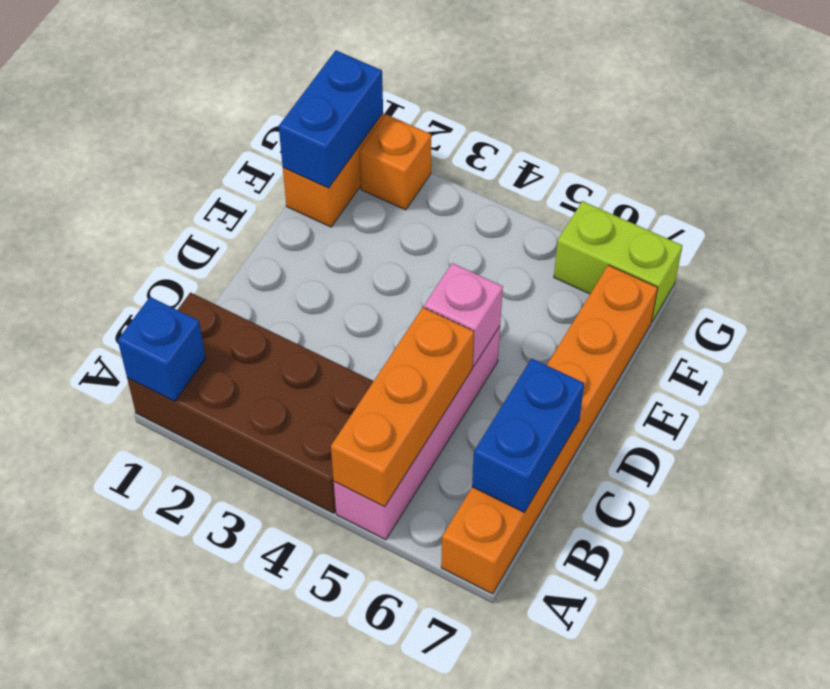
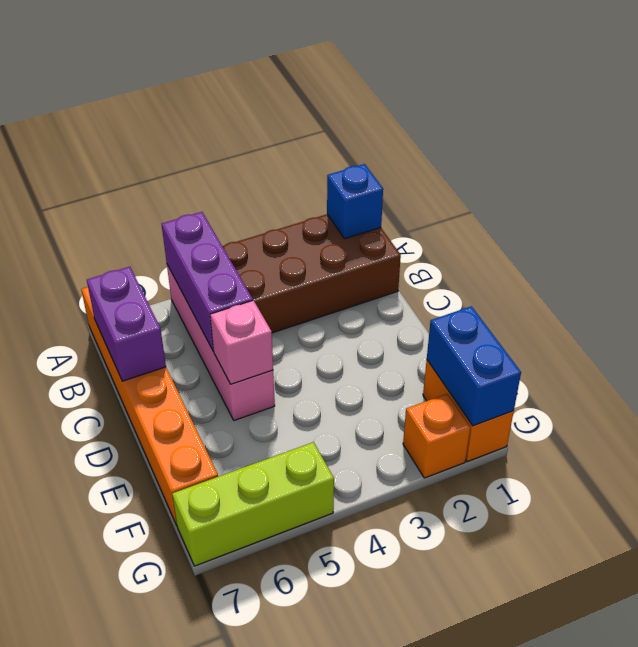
orange brick A5:C5 level 2 -> purple brick A5:C5 level 2
blue brick B7:C7 level 2 -> purple brick B7:C7 level 2
lime brick G6:G7 level 1 -> lime brick G5:G7 level 1

